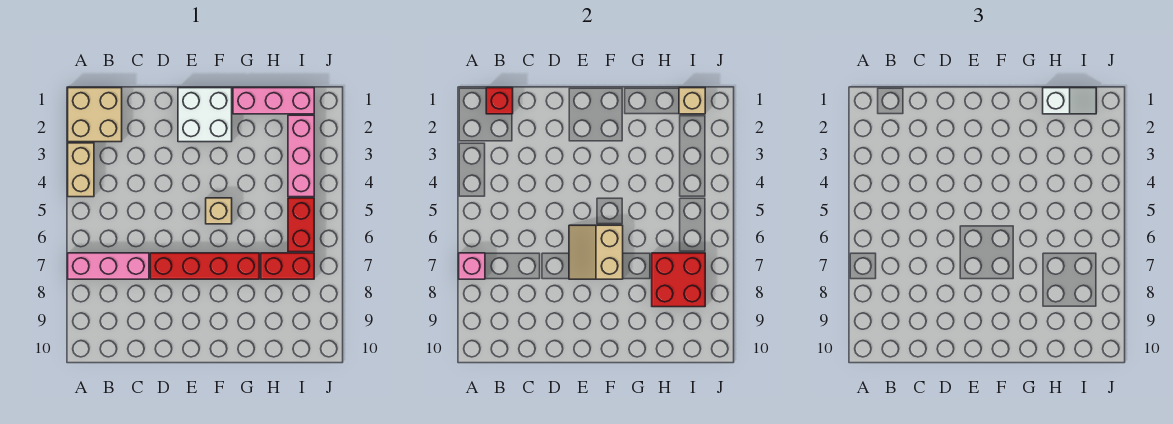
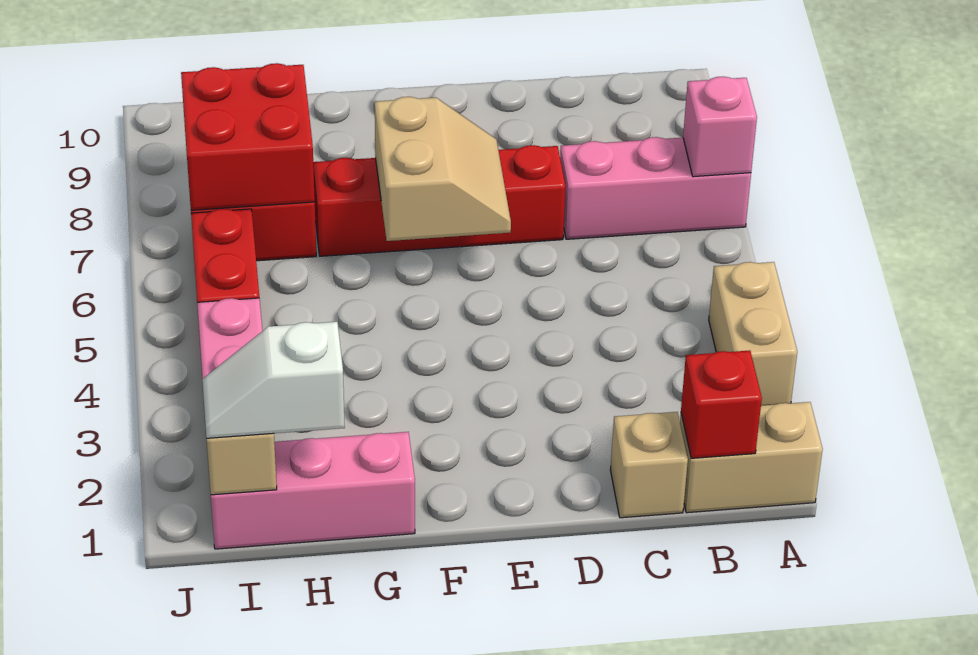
tan brick A1:B2 level 1 -> tan brick A1:B1 level 1
white brick E1:F2 level 1 -> none
tan brick F5 level 1 -> tan brick C1 level 1

